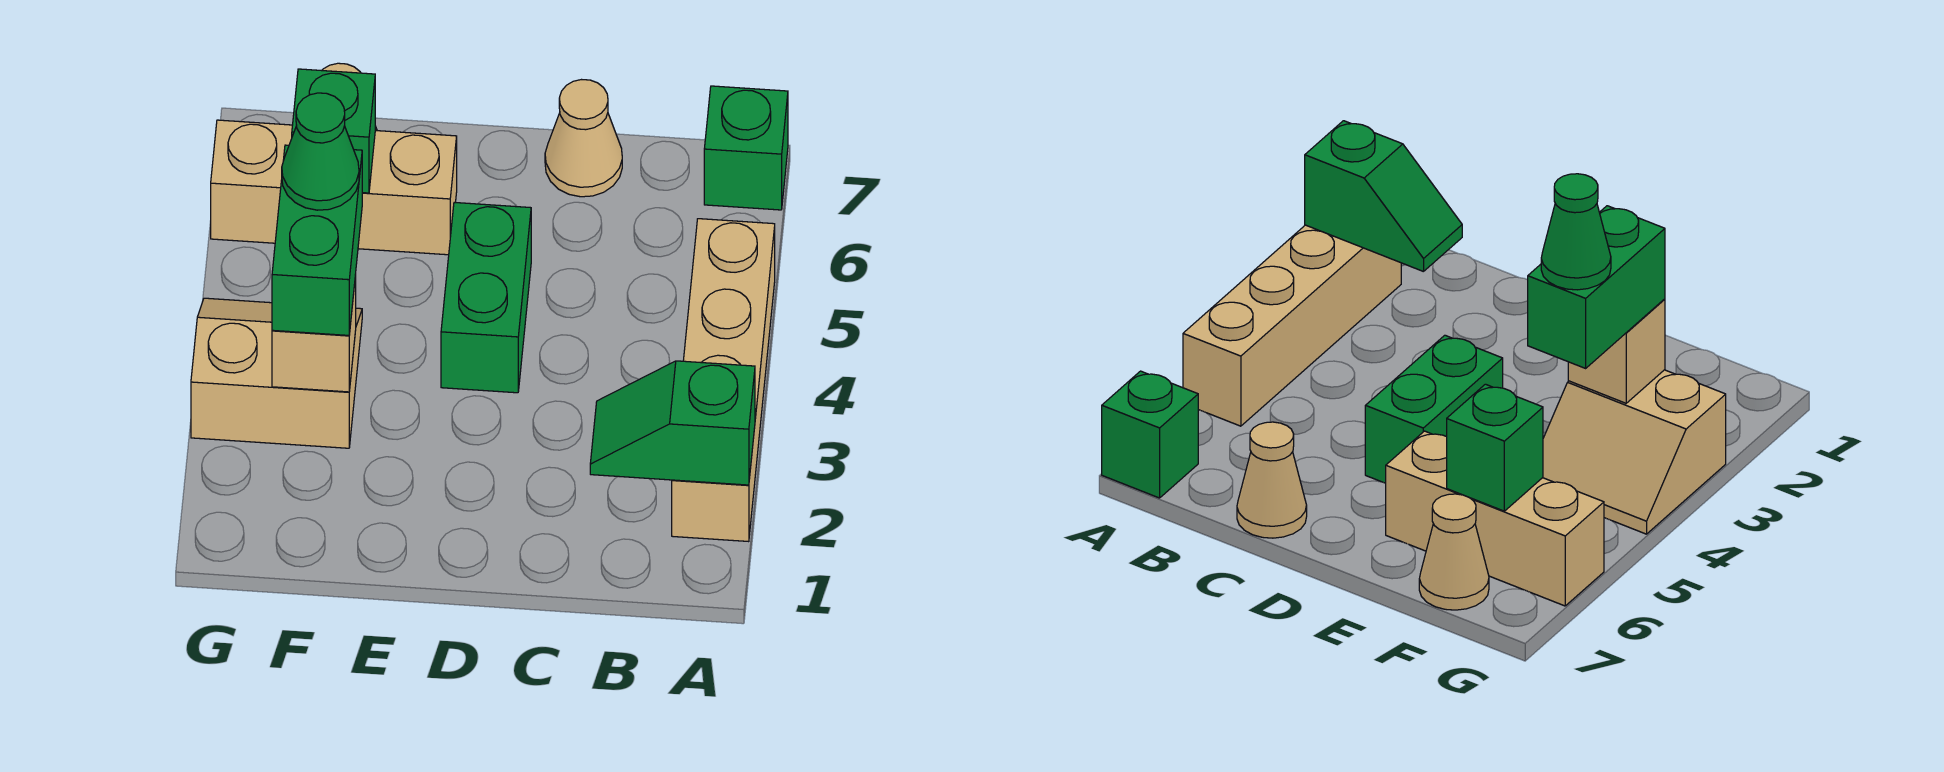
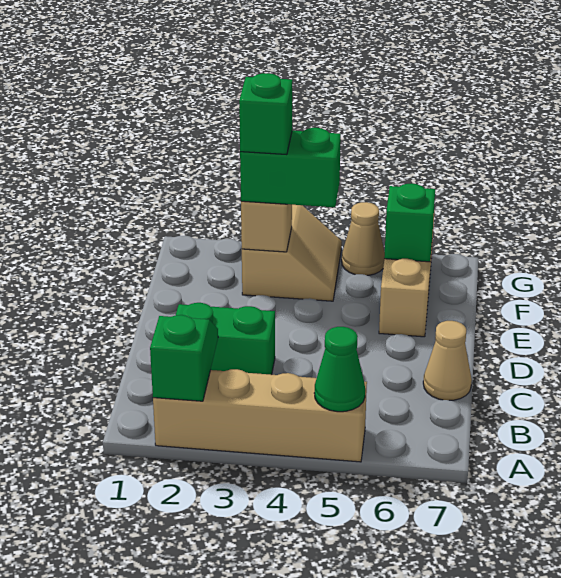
green brick A7 level 1 -> green brick F3 level 4
green brick D4:D5 level 1 -> green brick C2:C3 level 1
green cone F4 level 4 -> green cone A5 level 2
tan cone F7 level 1 -> tan cone G5 level 1

